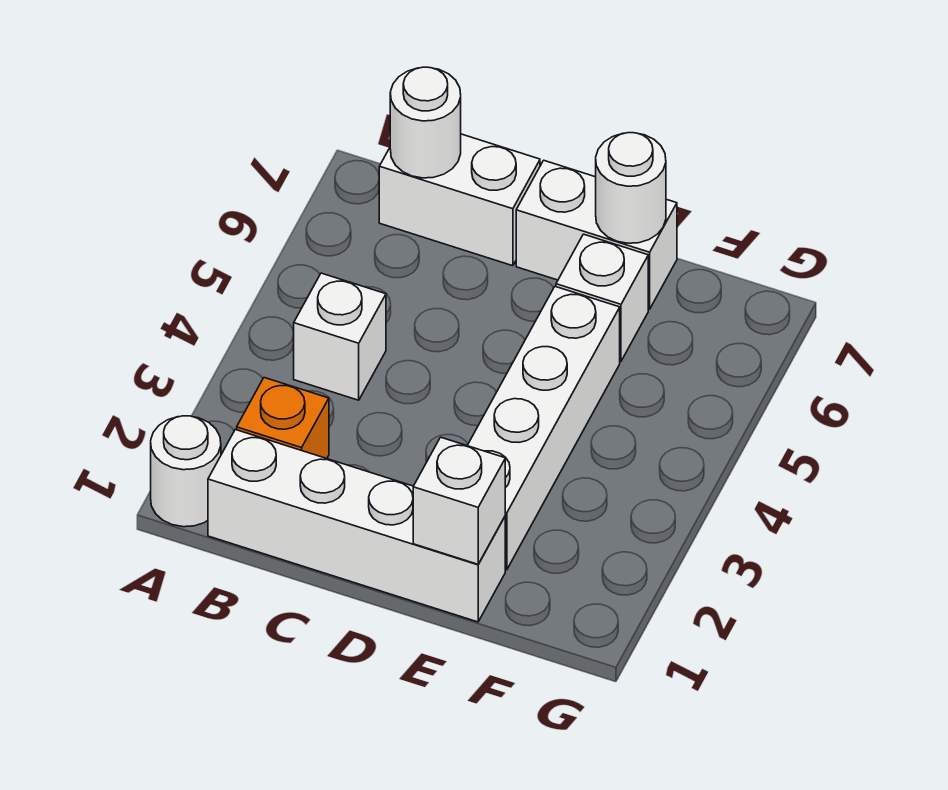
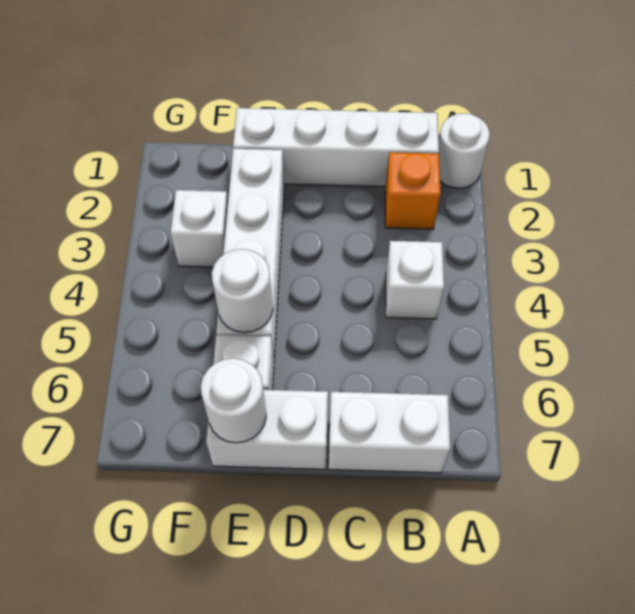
white round brick B7 level 2 -> white round brick E5 level 2
white brick E1 level 2 -> white brick F3 level 1

